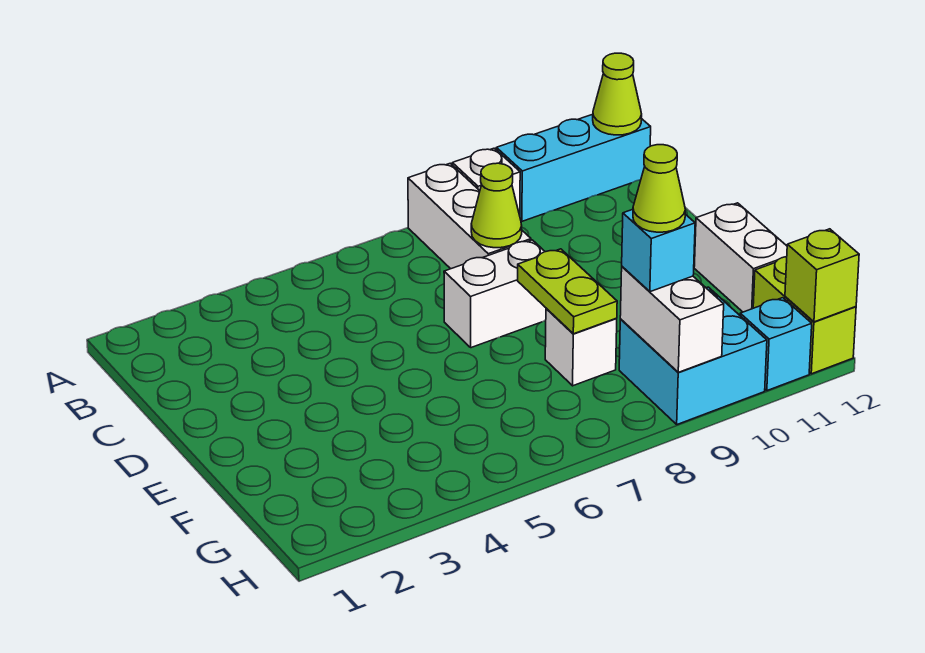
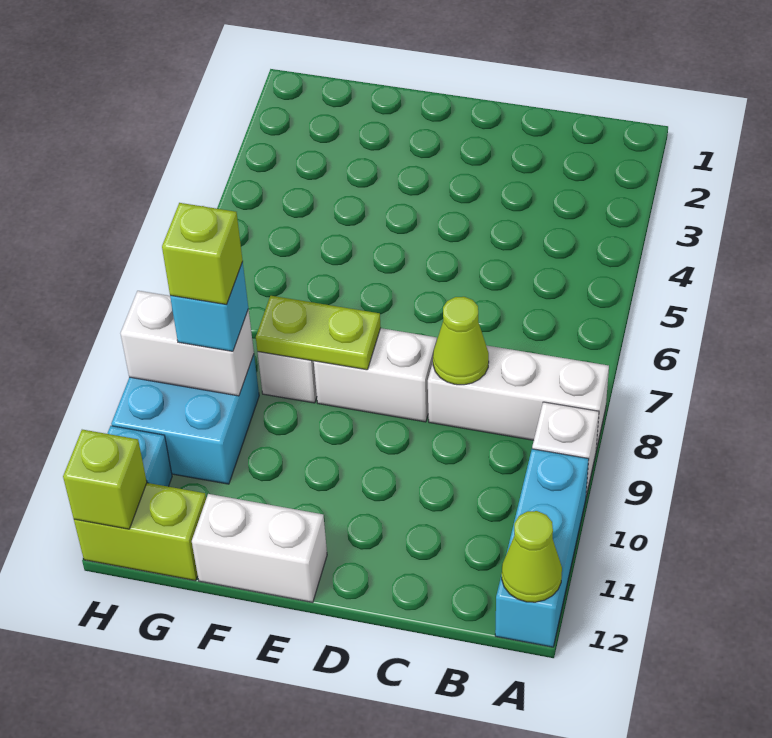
white brick D7:D8 level 1 -> white brick D8:E8 level 1
lime cone G9 level 4 -> lime brick G9 level 4

